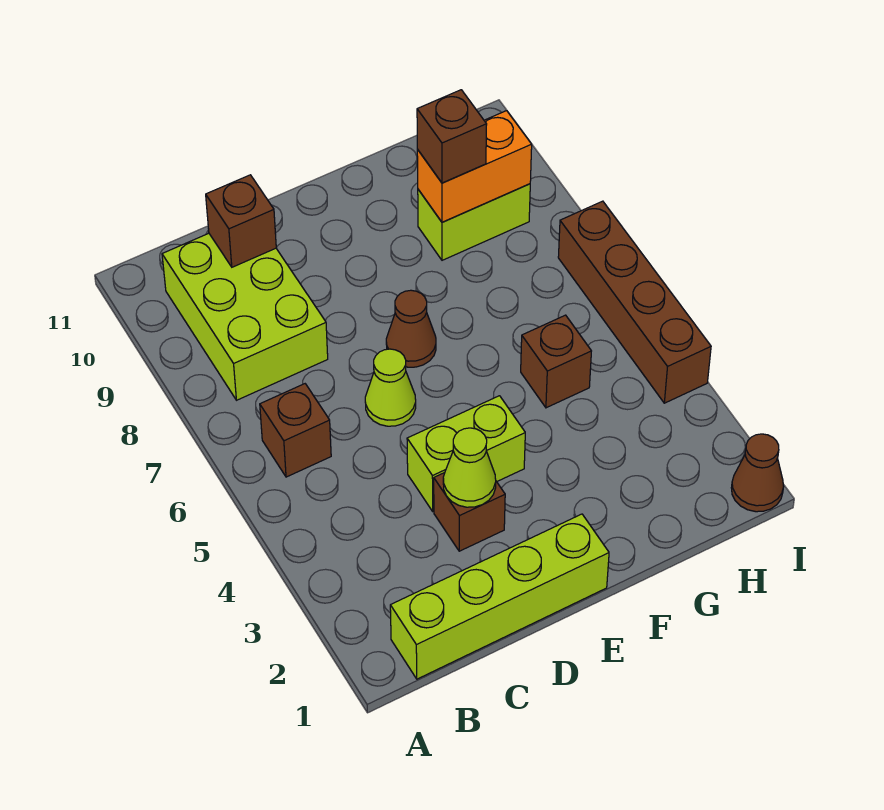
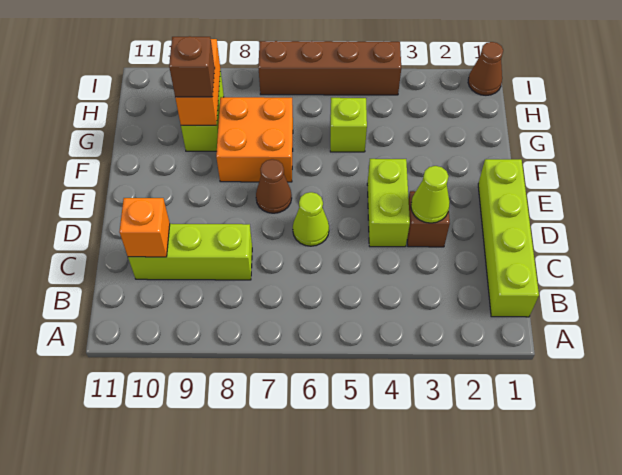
brown brick B6 level 1 -> none
lime brick B8:C10 level 1 -> lime brick C8:C10 level 1
brown brick C10 level 2 -> orange brick C10 level 2
none -> orange brick F7:G8 level 1
brown brick G5 level 1 -> lime brick G5 level 1

